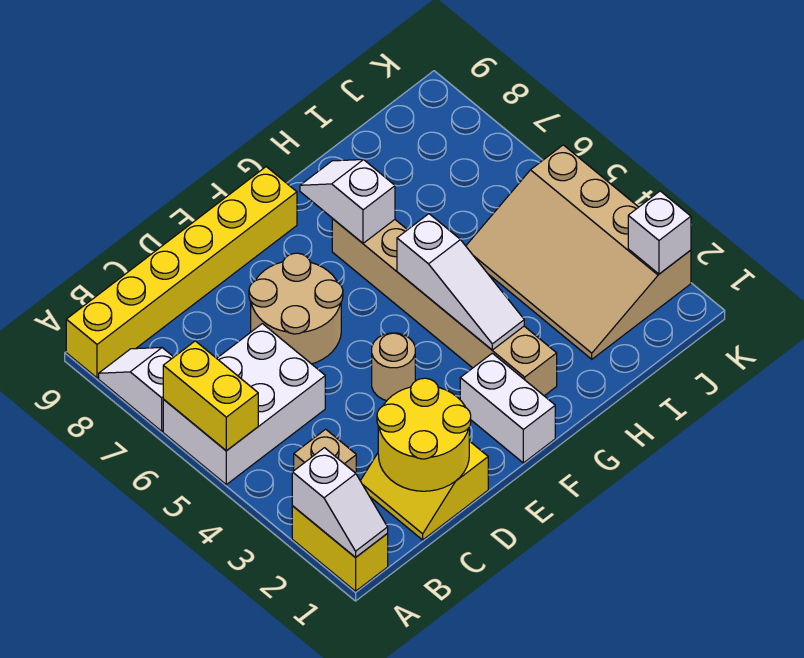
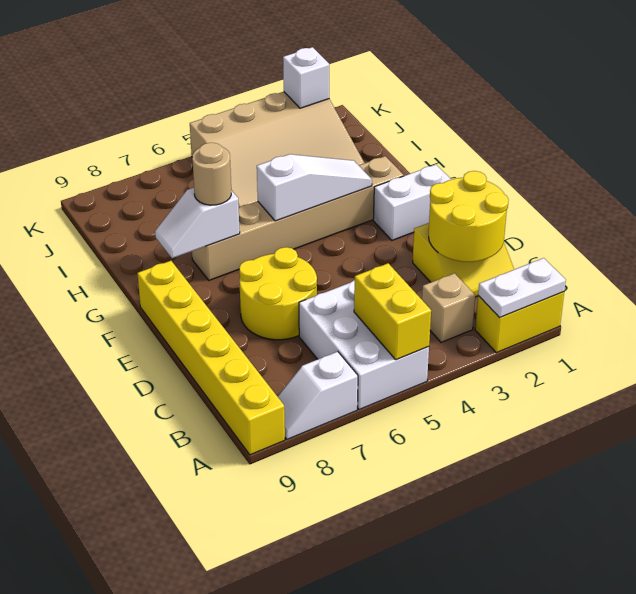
white slope A1:A2 level 2 top 2 -> white plate A1:A2 level 2
yellow brick A5:A6 level 2 -> yellow brick A5:B5 level 2
tan round brick D6:E7 level 1 -> yellow round brick D6:E7 level 1
tan round brick E4 level 1 -> tan round brick G7 level 3

